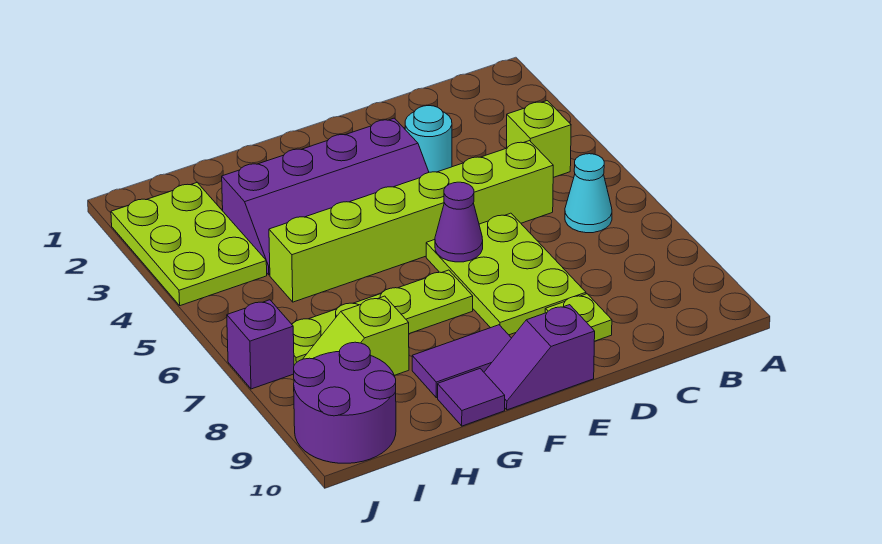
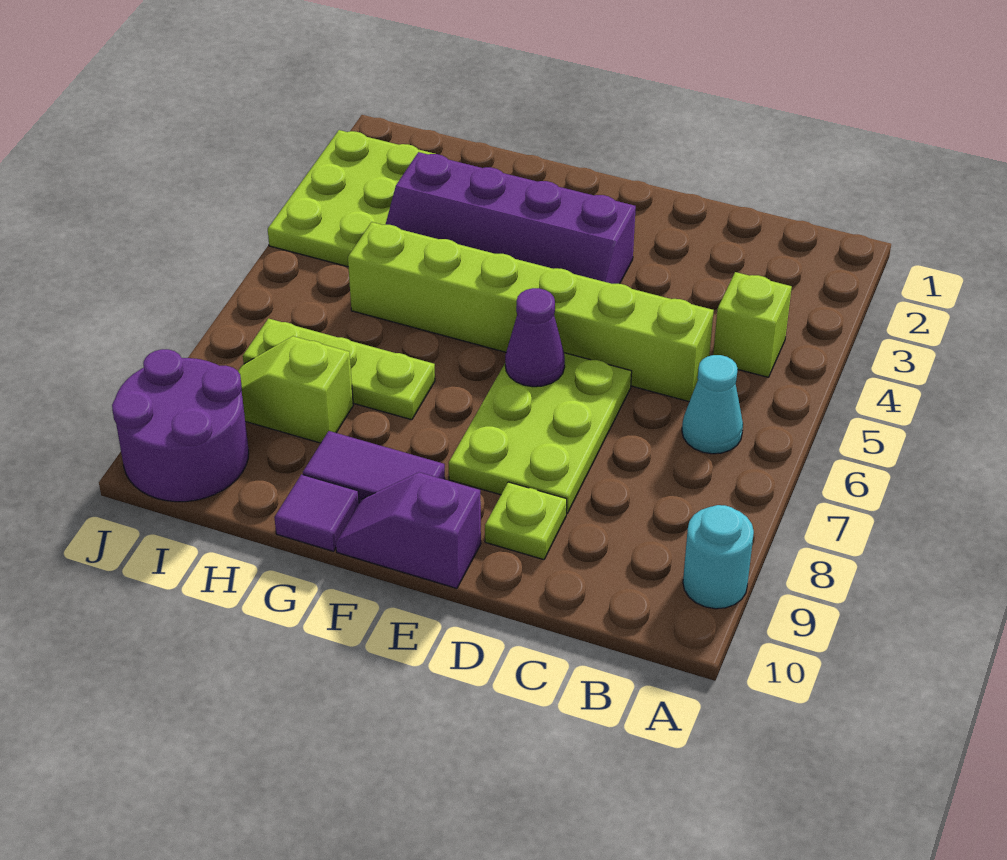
cyan round brick D3 level 1 -> cyan round brick A9 level 1
lime plate F7:I7 level 1 -> lime plate G7:I7 level 1
purple brick J7 level 1 -> none

